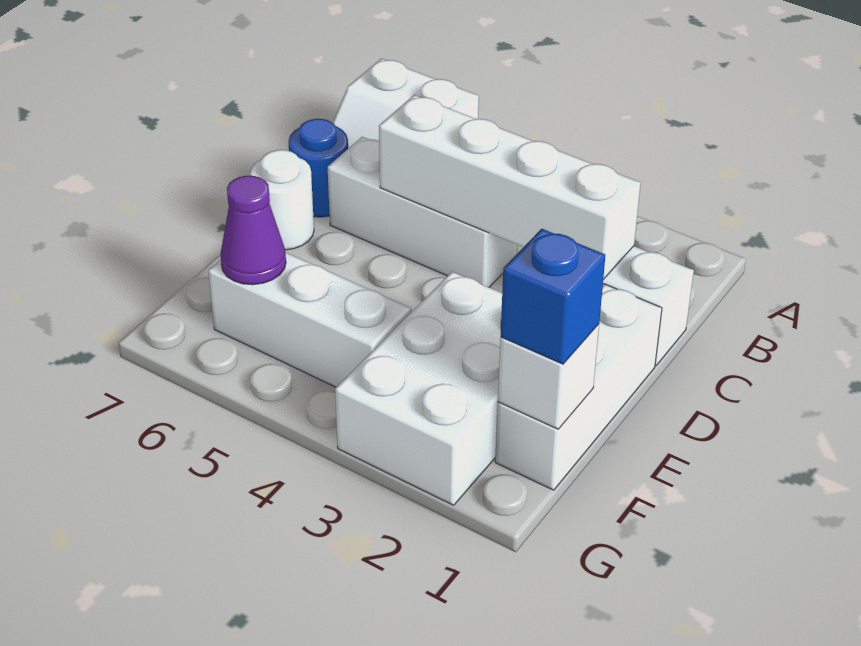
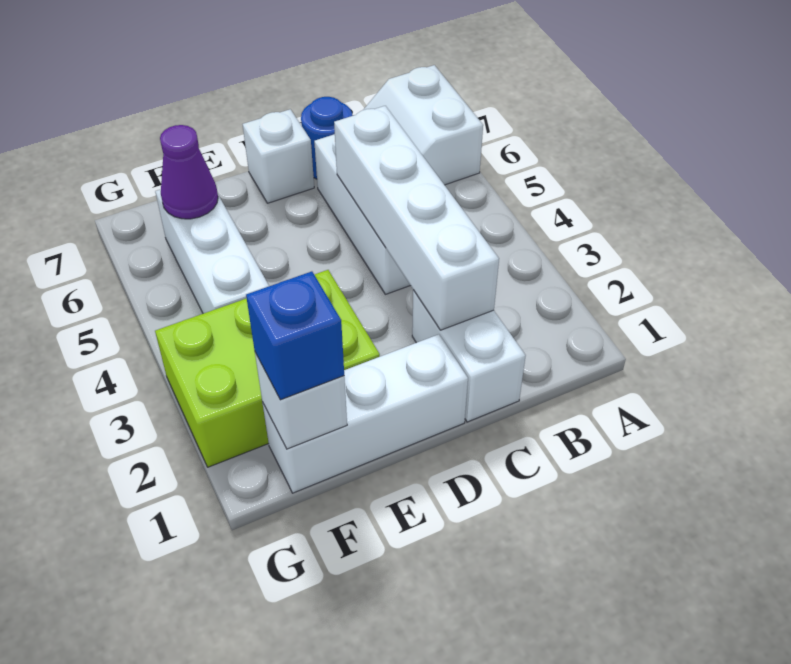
white round brick D7 level 1 -> white brick D7 level 1
white brick E2:G3 level 1 -> lime brick E2:G3 level 1

